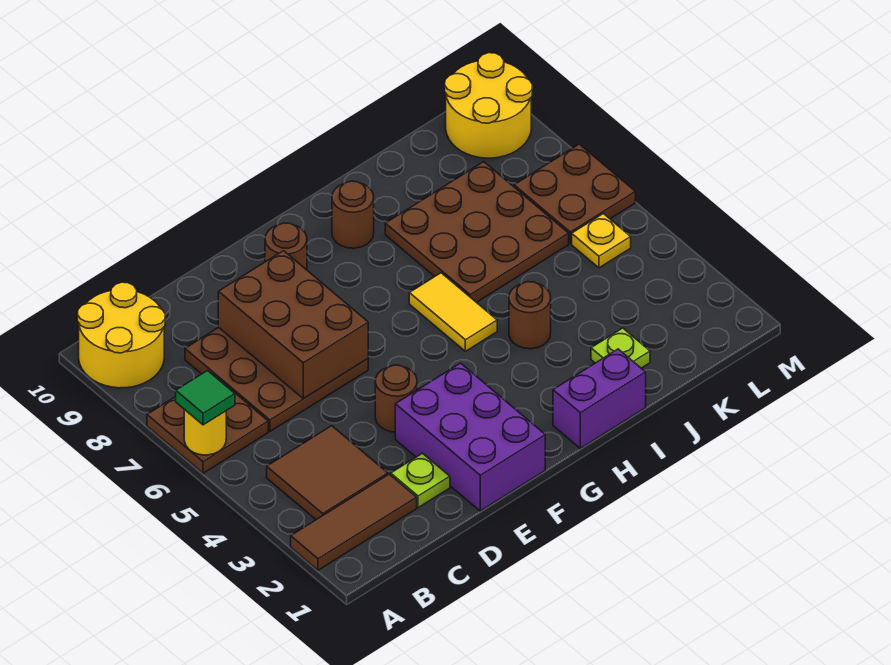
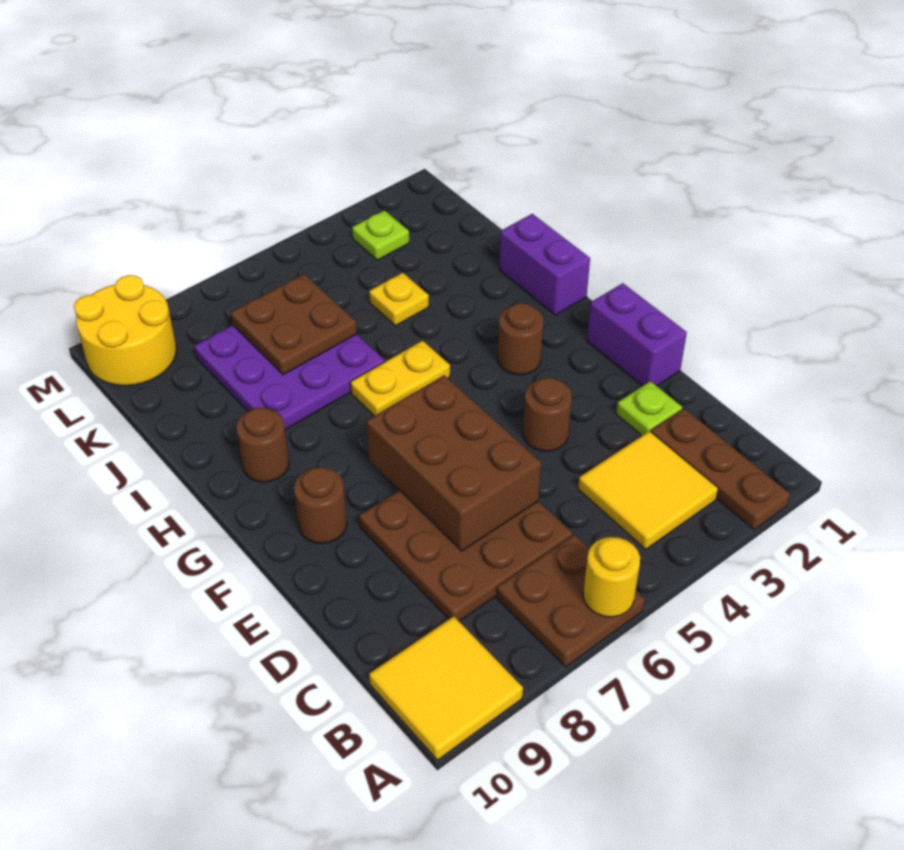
brown tile A2:C2 level 1 -> brown plate A2:C2 level 1
green tile A6 level 3 -> none
yellow round brick A9:B10 level 1 -> yellow tile A9:B10 level 1
brown tile B3:C4 level 1 -> yellow tile B3:C4 level 1
brown brick D6:E8 level 2 -> brown brick D6:F7 level 2
purple brick E1:F3 level 1 -> purple brick E1:F1 level 1
yellow tile H5:H6 level 1 -> yellow plate H5:H6 level 1
brown round brick I4 level 1 -> brown round brick G3 level 1
brown plate I6:K8 level 1 -> purple plate I6:K8 level 1
lime plate J2 level 1 -> lime plate L3 level 1
yellow plate L5 level 1 -> yellow plate J4 level 1
brown plate L6:M7 level 1 -> brown plate J6:K7 level 2

